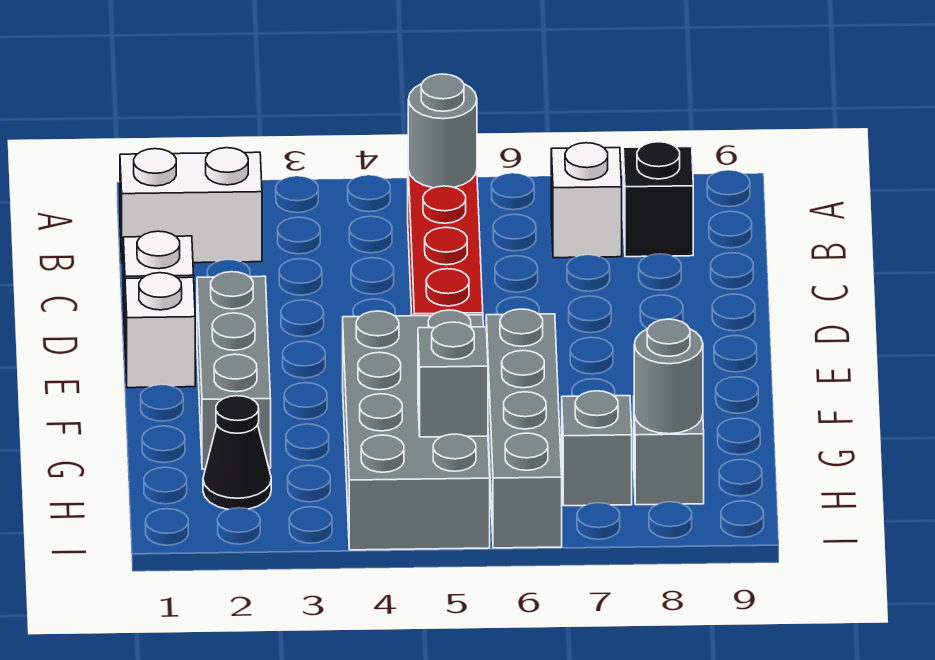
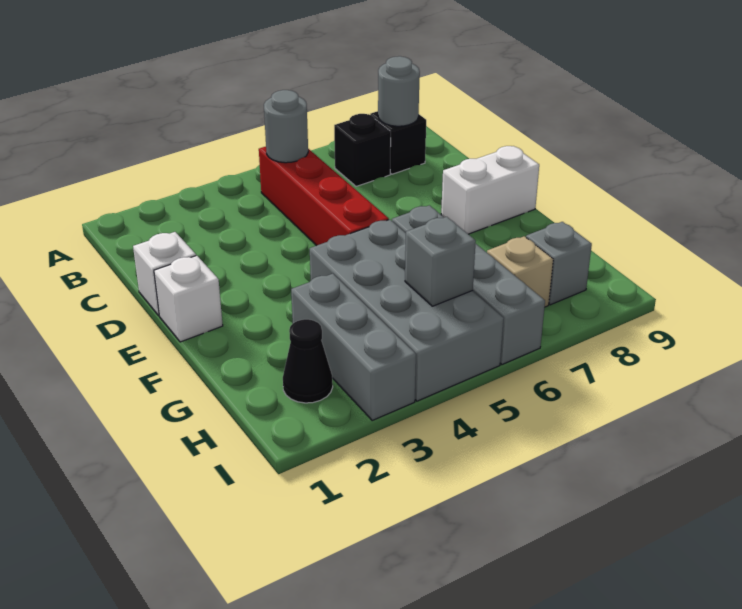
white brick B1:B2 level 1 -> white brick E8:E9 level 1
white brick B7 level 1 -> black brick B7 level 1
grey brick E2:G2 level 1 -> grey brick G3:I3 level 1
grey brick H7 level 1 -> tan brick H7 level 1
grey round brick H8 level 2 -> grey round brick B8 level 2

